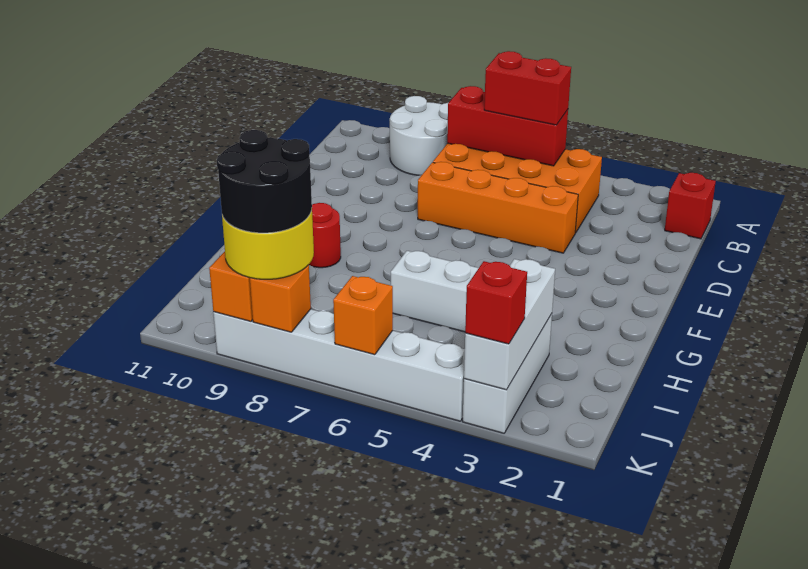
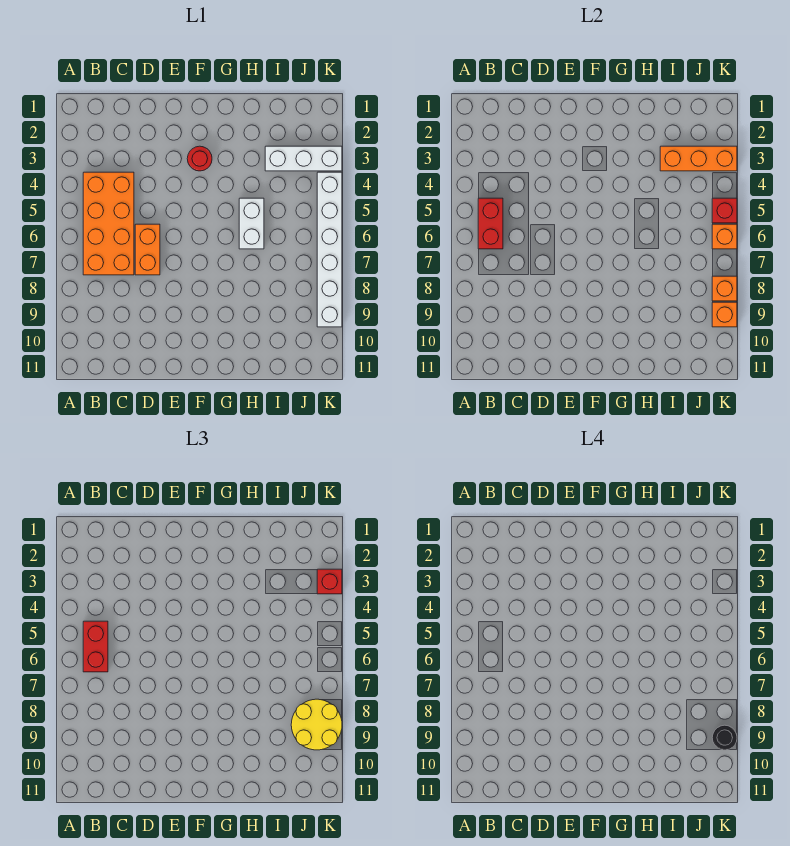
white round brick A8:B9 level 1 -> none
red brick B1 level 1 -> red brick K5 level 2
red brick B5:B7 level 2 -> red brick B5:B6 level 2
orange brick D4:D7 level 1 -> orange brick D6:D7 level 1
red round brick G9 level 1 -> red round brick F3 level 1
white brick I3:K3 level 2 -> orange brick I3:K3 level 2
black round brick J8:K9 level 4 -> black round brick K9 level 4

